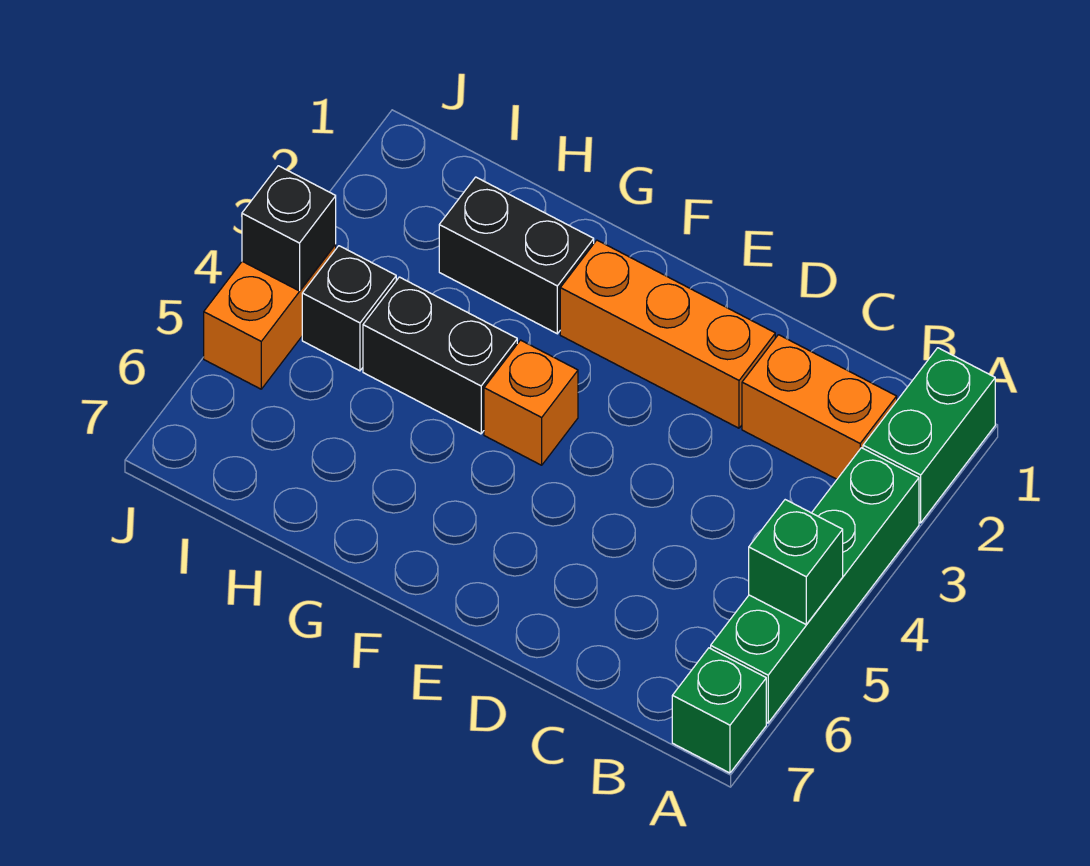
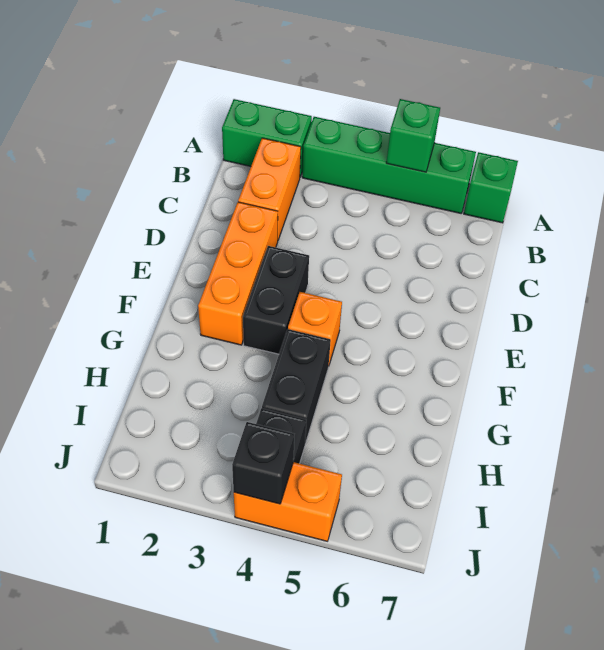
black brick G2:H2 level 1 -> black brick E3:F3 level 1

